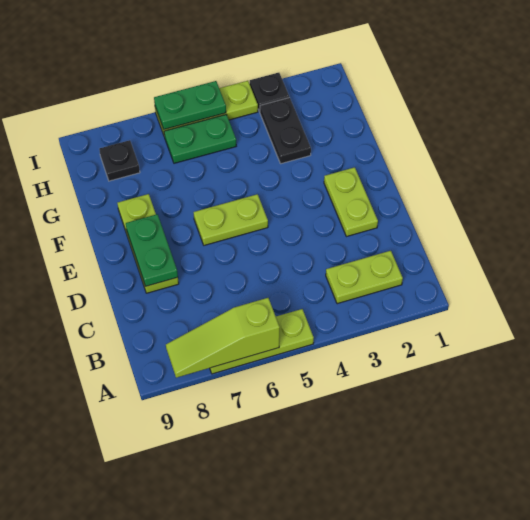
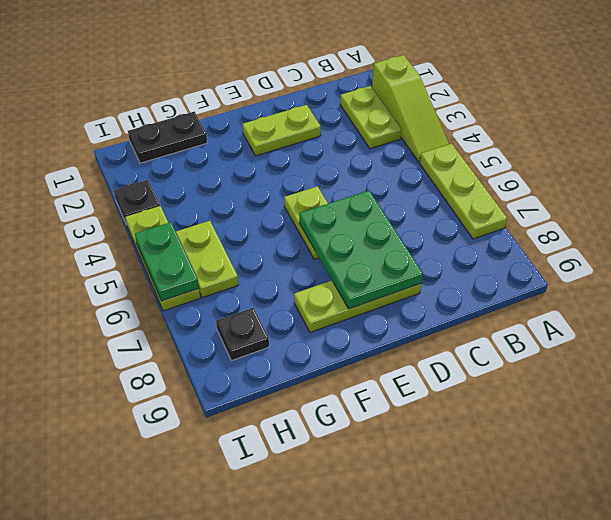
lime slope A6:A8 level 2 top 6 -> lime slope A2:A4 level 1 top 2
green plate D8:E8 level 2 -> green plate D6:E8 level 2
black plate G3:H3 level 1 -> black plate G1:H1 level 1
green plate H5:H6 level 1 -> lime plate H5:H6 level 1

